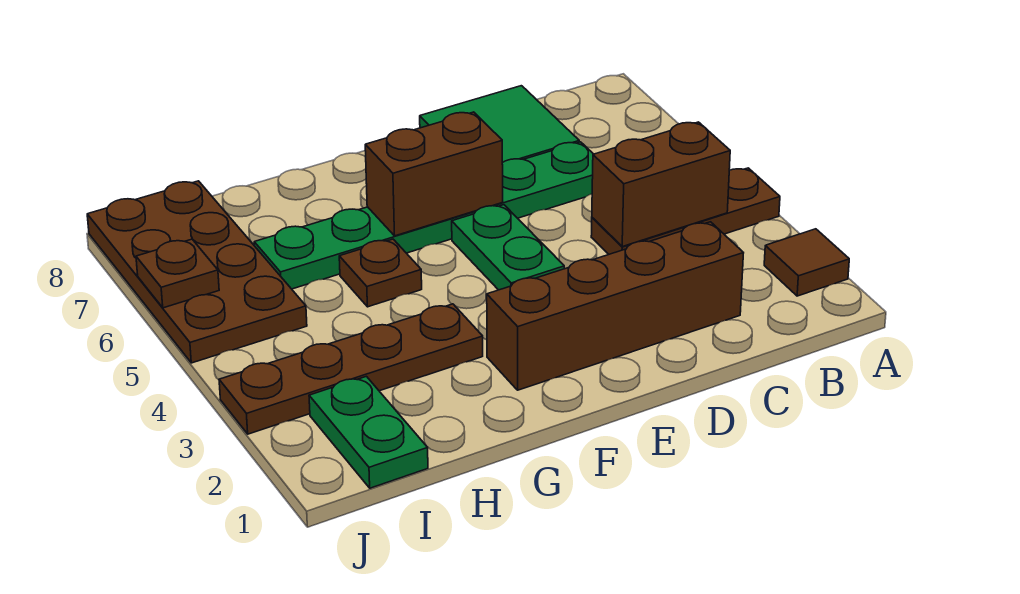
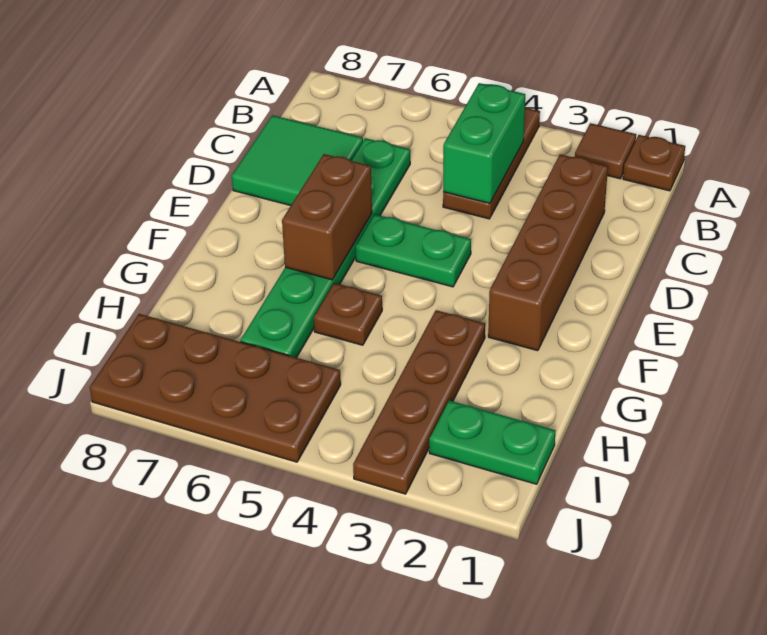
brown brick B4:C4 level 2 -> green brick B4:C4 level 2
brown plate J6 level 2 -> brown plate A1 level 1

